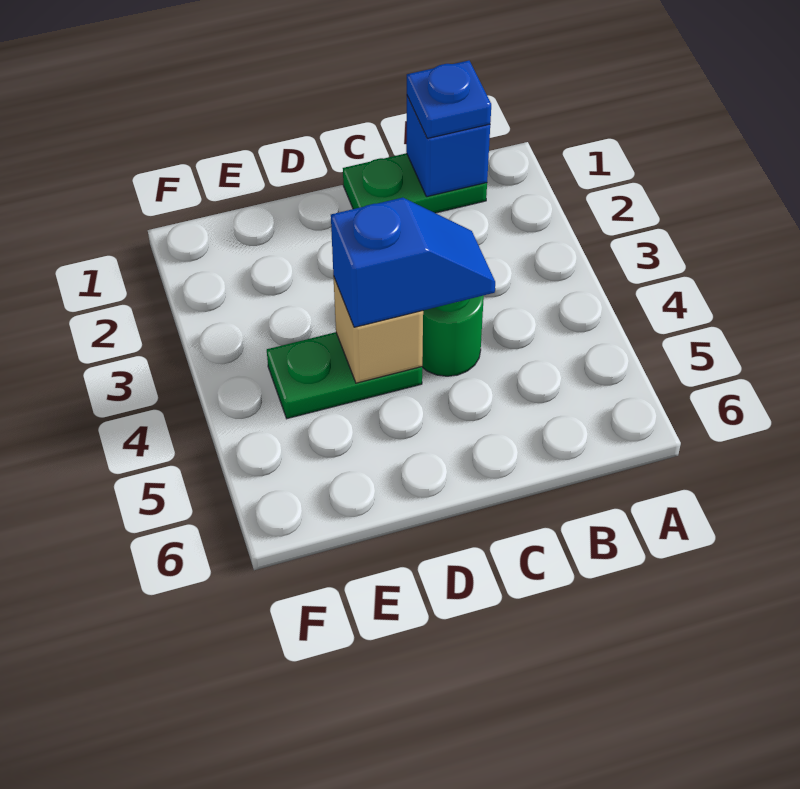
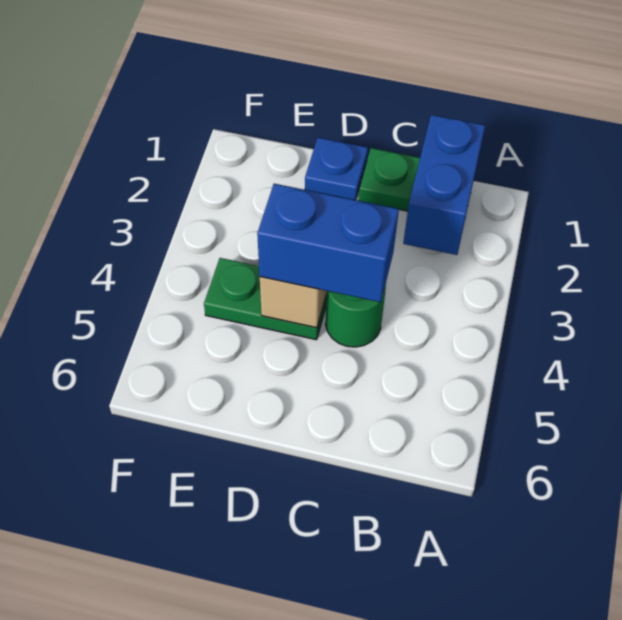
blue brick B1 level 2 -> blue brick B1:B2 level 2
blue plate B1 level 3 -> blue plate D1 level 1
blue slope C4:D4 level 3 top D -> blue brick C4:D4 level 3

